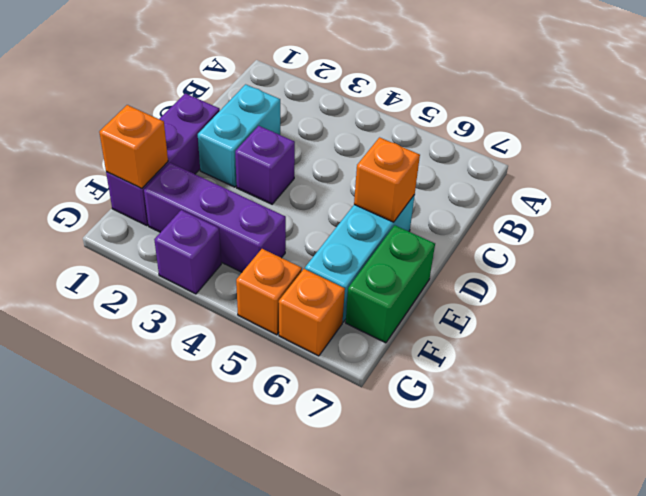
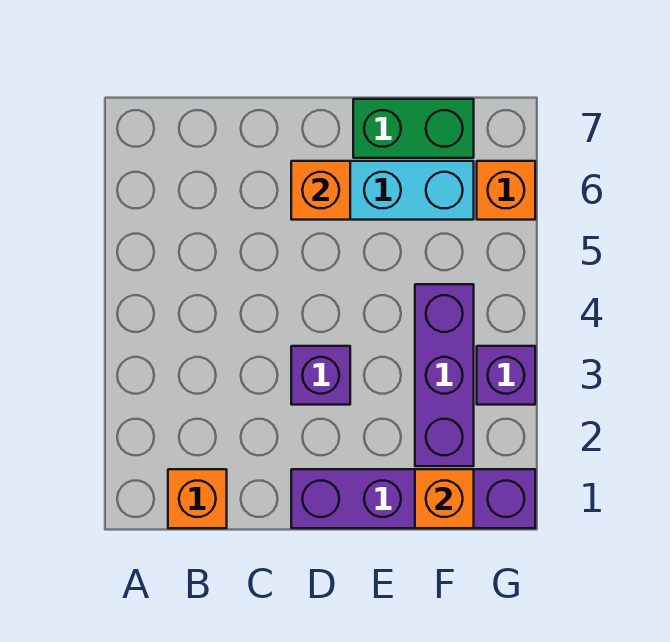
cyan brick C2:D2 level 1 -> none
purple brick D1:F1 level 1 -> purple brick D1:G1 level 1
orange brick G5 level 1 -> orange brick B1 level 1

